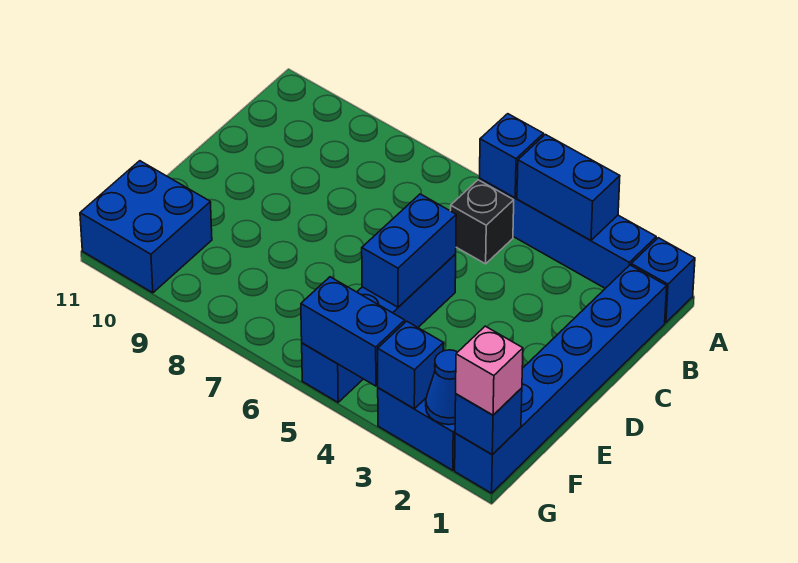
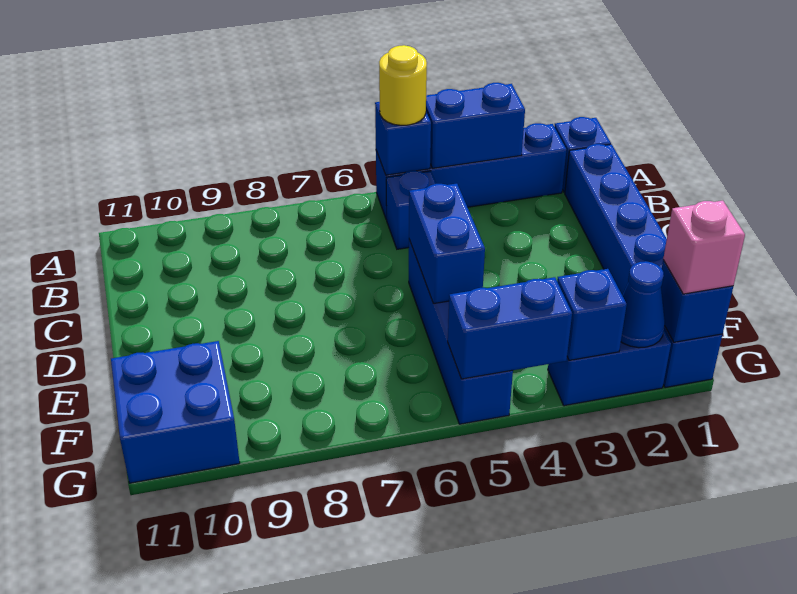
none -> yellow round brick A5 level 3
black brick B5 level 1 -> blue brick B5 level 1

